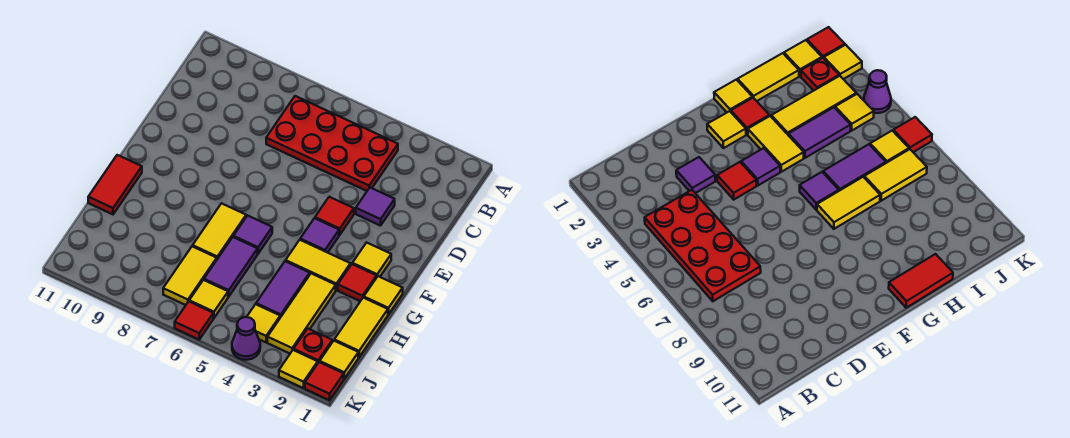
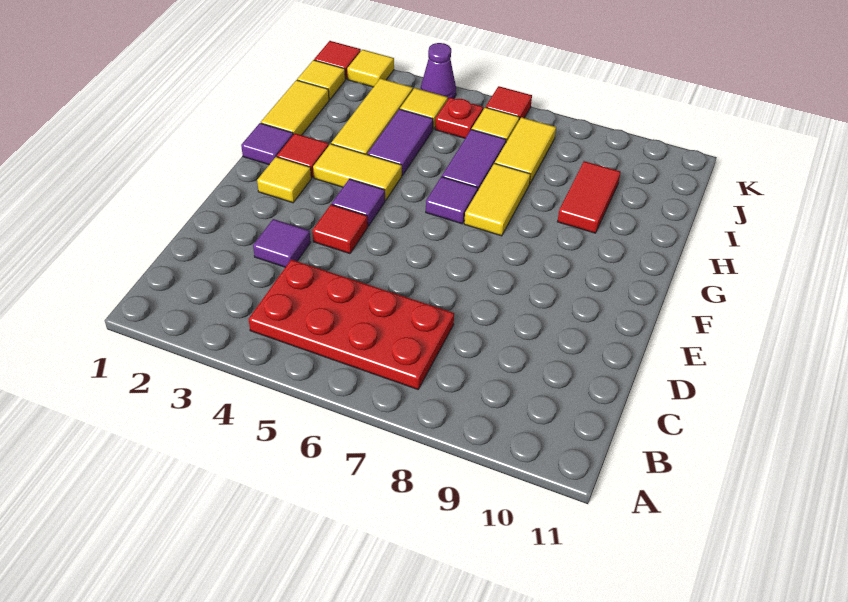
yellow tile G1 level 1 -> purple tile G1 level 1
red tile G11:H11 level 1 -> red tile H9:I9 level 1
red plate J2 level 1 -> red plate J5 level 1

